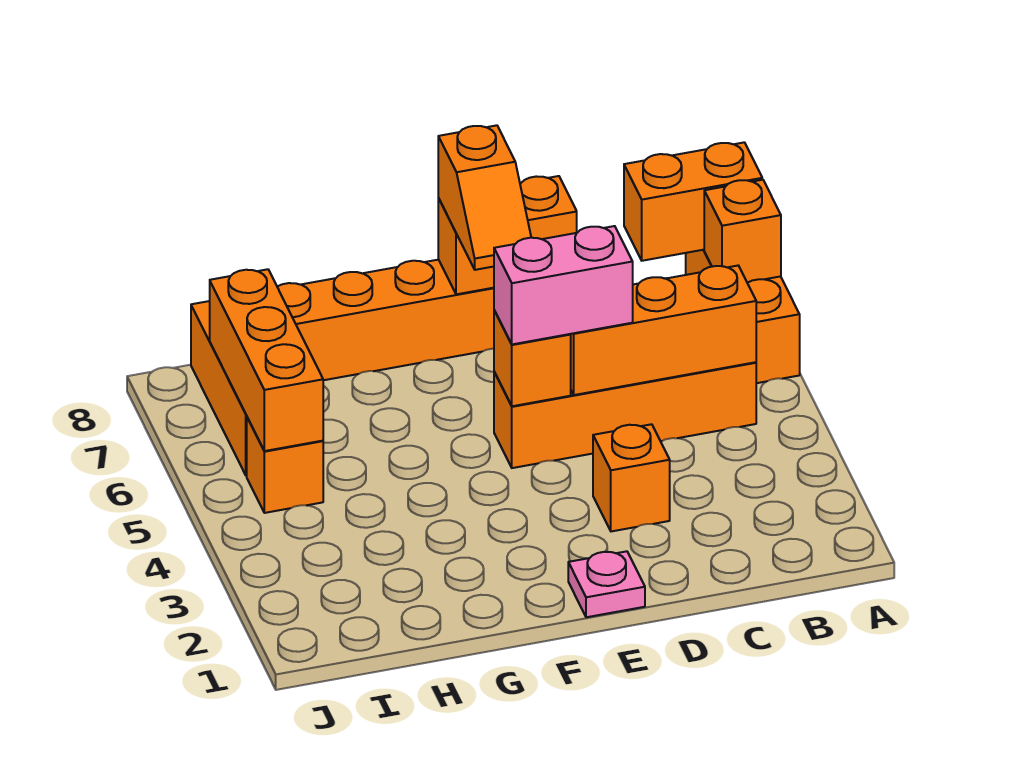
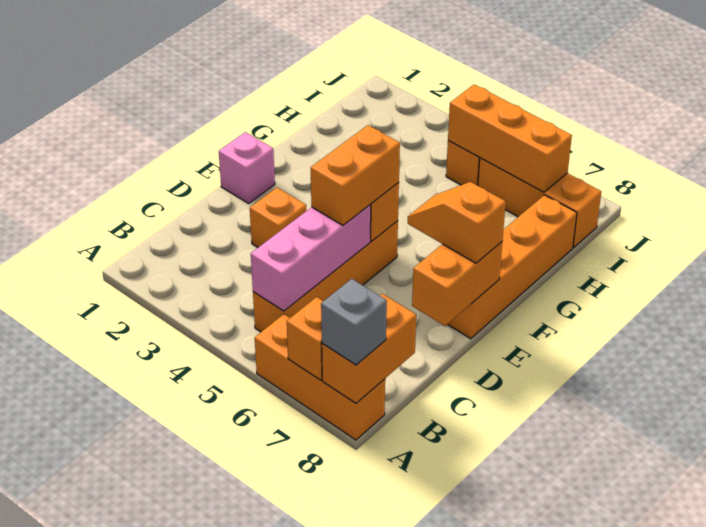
none -> grey brick A8 level 3
orange brick B5:D5 level 2 -> pink brick B5:D5 level 2
pink brick D5:E5 level 3 -> orange brick D5:E5 level 3
pink plate E1 level 1 -> pink brick E1 level 1

